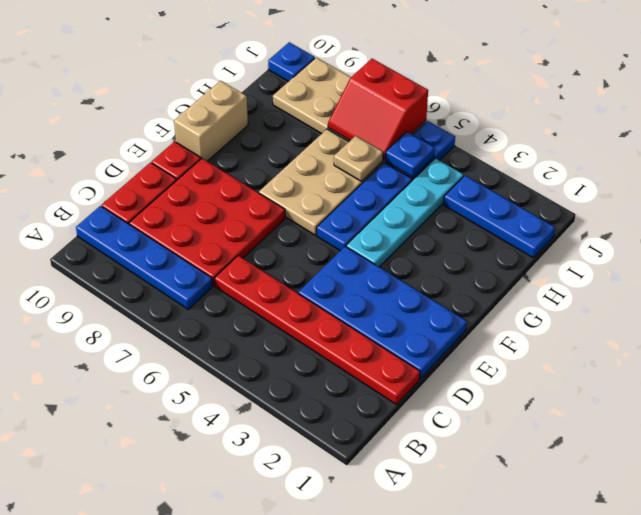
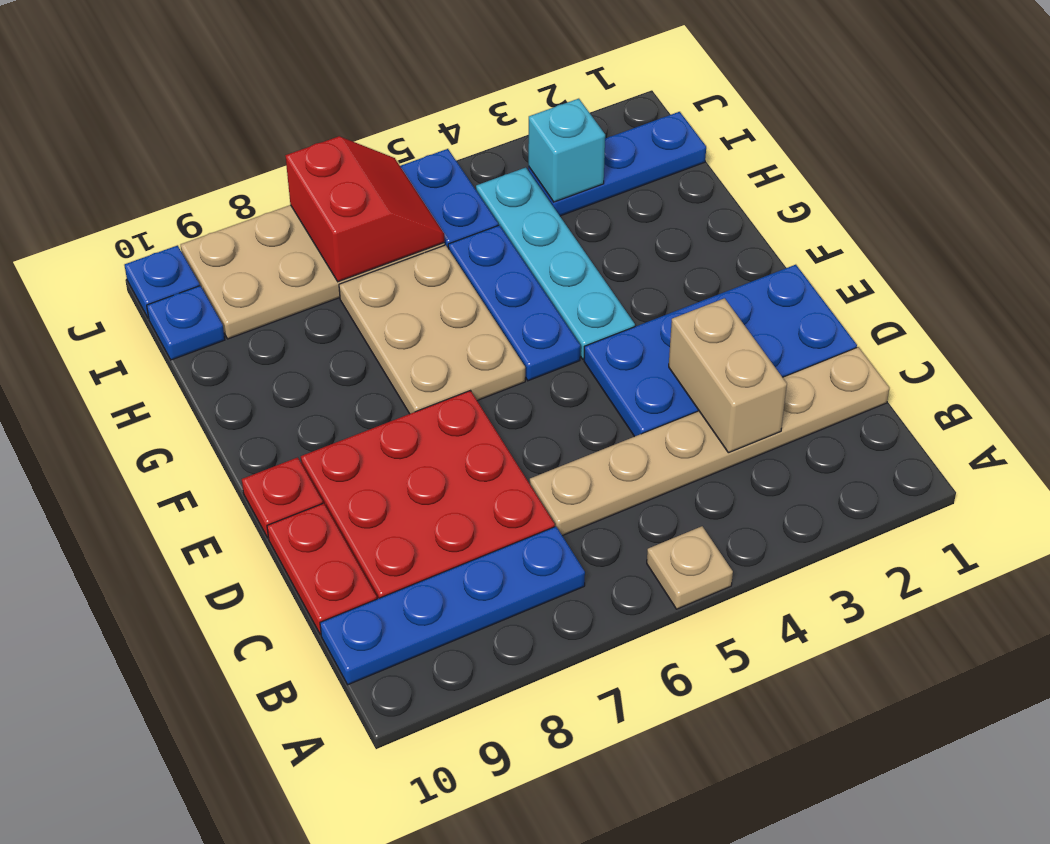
red plate C1:C6 level 1 -> tan plate C1:C6 level 1
tan brick F10:G10 level 1 -> tan brick C3:D3 level 2
tan plate H6 level 2 -> tan plate A5 level 1
none -> cyan brick I3 level 2
blue plate I5 level 2 -> blue plate I10 level 1
red slope I6:J7 level 2 top J -> red slope I6:J7 level 2 top 7

